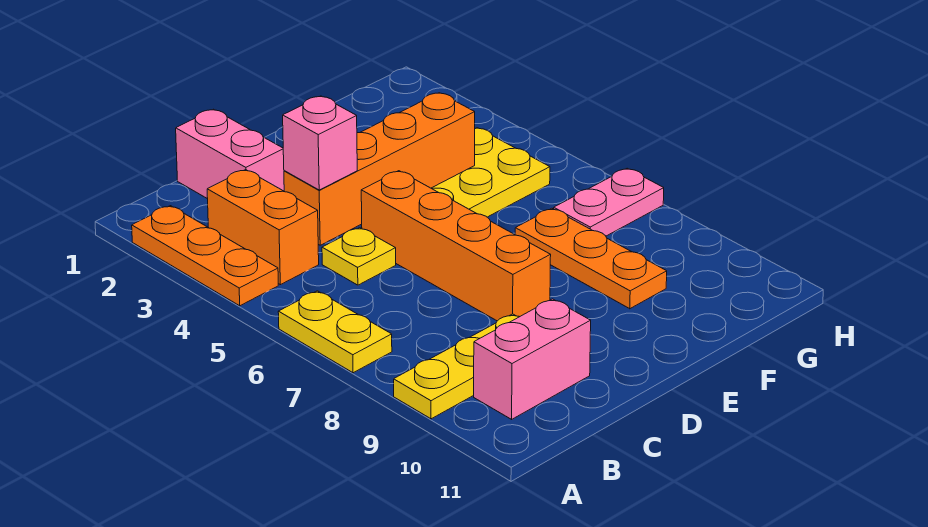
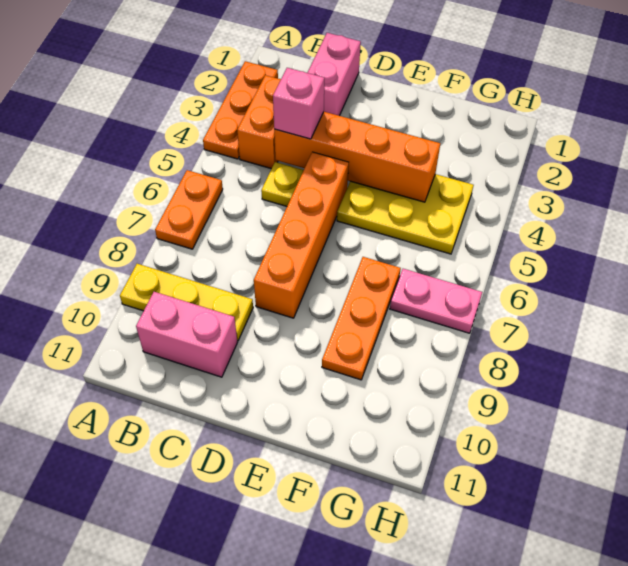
yellow plate A6:A7 level 1 -> orange plate A6:A7 level 1

